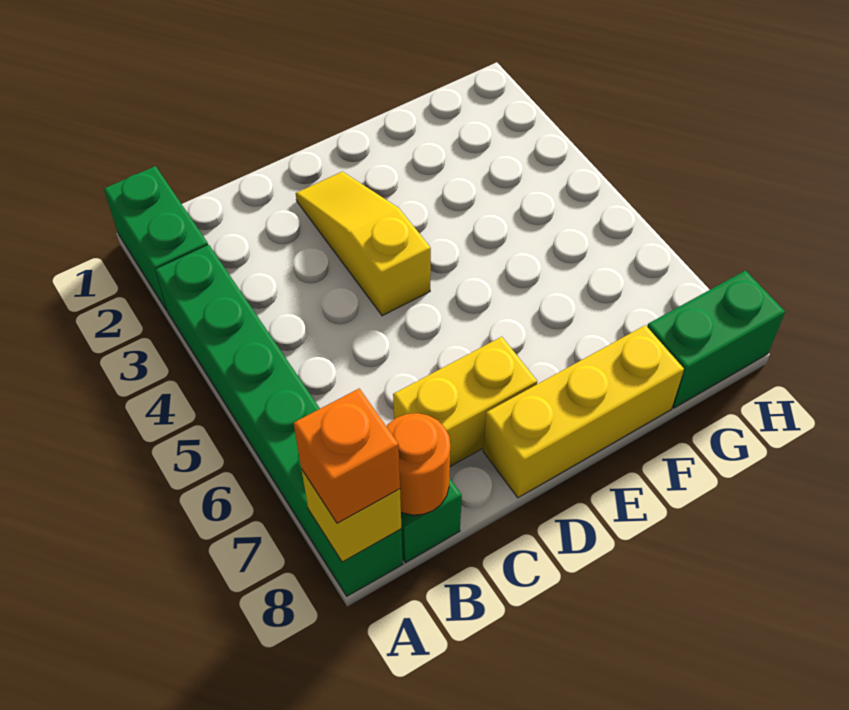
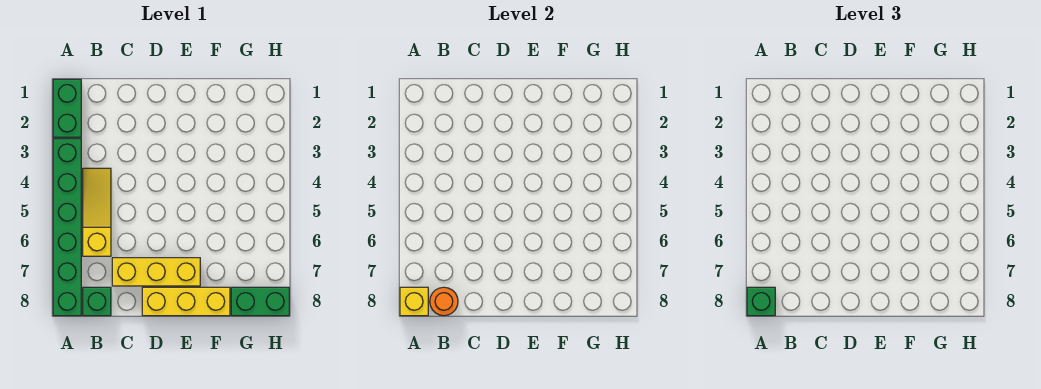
orange brick A8 level 3 -> green brick A8 level 3
yellow brick C7:D7 level 1 -> yellow brick C7:E7 level 1
yellow slope D2:D4 level 1 top 4 -> yellow slope B4:B6 level 1 top 6

